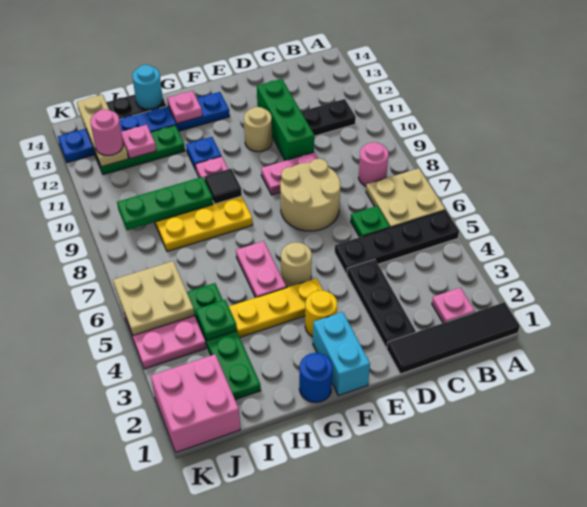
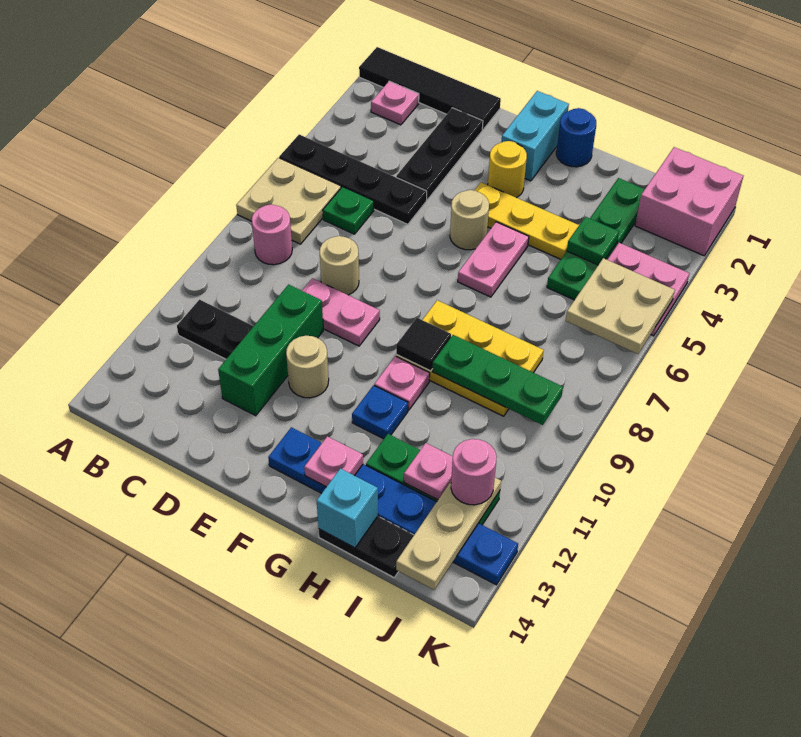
tan round brick D7:E8 level 1 -> tan round brick D8 level 1
cyan round brick H14 level 2 -> cyan brick H14 level 2

